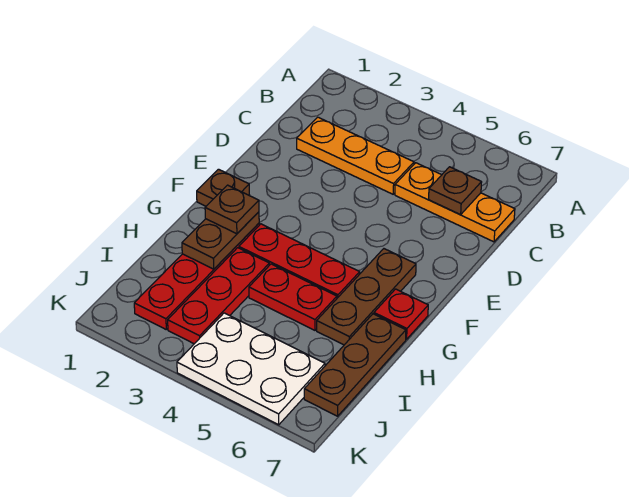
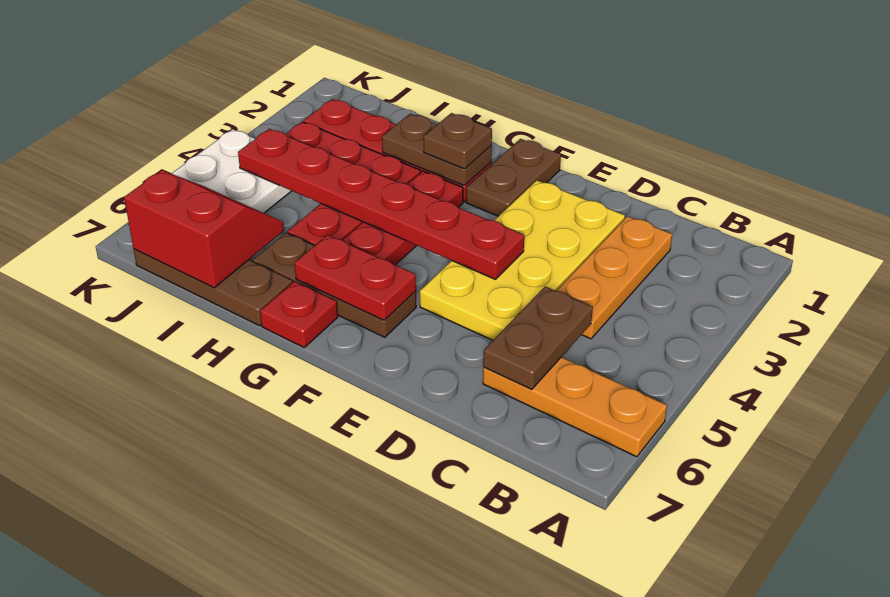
orange plate C5:C7 level 1 -> orange plate A6:C6 level 1
brown plate C6 level 2 -> brown plate C5:C6 level 2
none -> yellow plate D2:E5 level 1
none -> red plate E4:J4 level 2
brown plate F1 level 1 -> brown plate F1:F2 level 1
none -> red plate F6:G6 level 2
none -> red slope I6:J7 level 2 top 7

